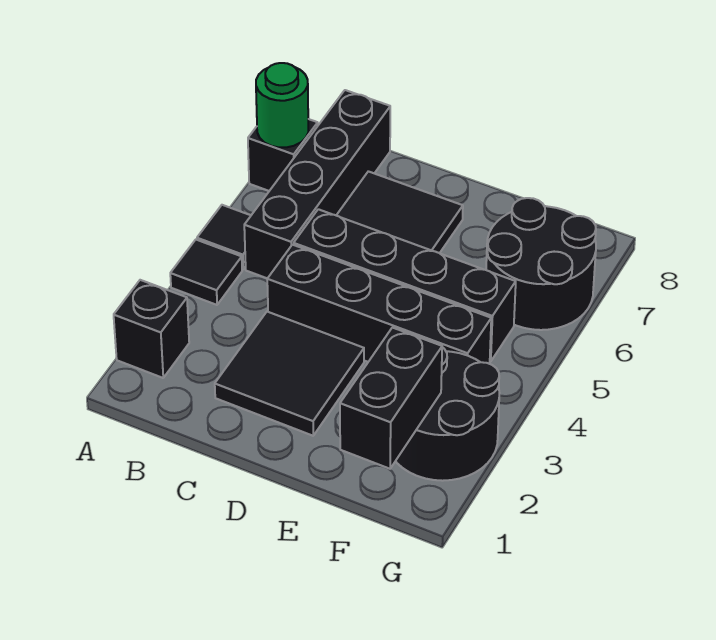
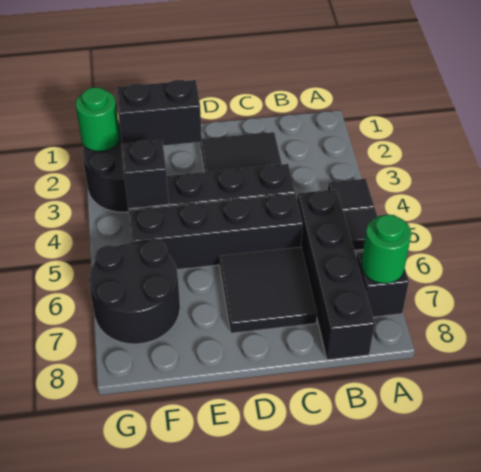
black brick A2 level 1 -> black brick F4 level 2
black brick F1:F2 level 2 -> black brick E2:F2 level 2
none -> green round brick G2 level 2

